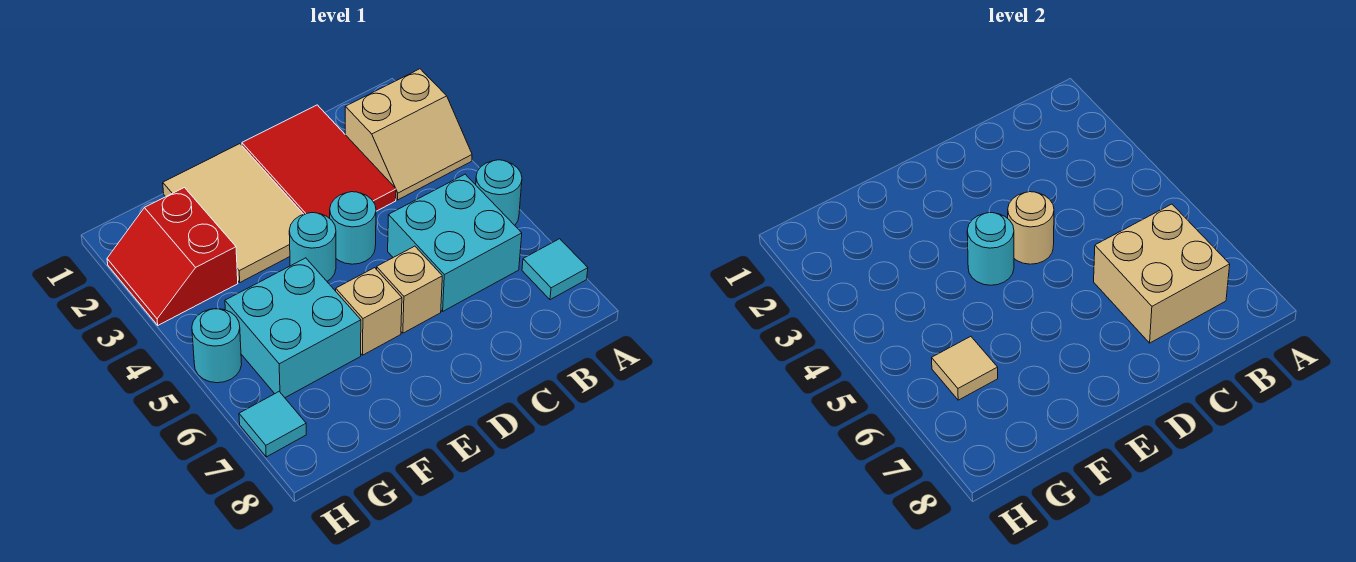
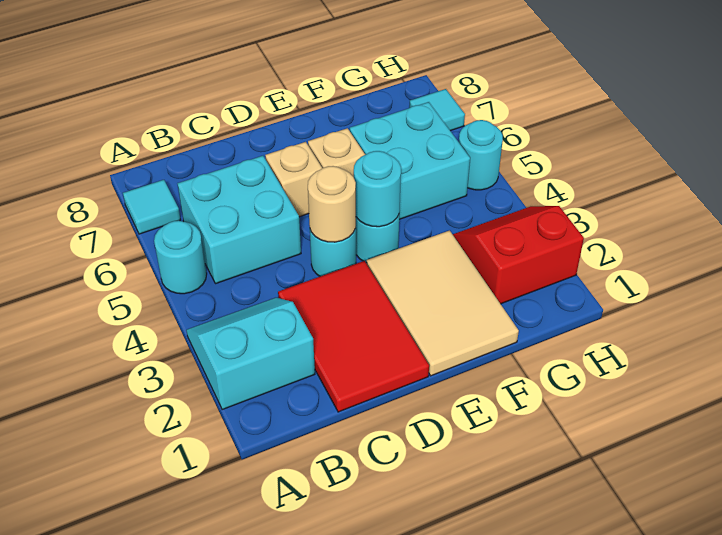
tan slope A2:B3 level 1 top 2 -> cyan slope A2:B3 level 1 top 2
tan brick B6:C7 level 2 -> none
red slope G2:H3 level 1 top G -> red slope G2:H3 level 1 top 2
tan tile G6 level 2 -> none

